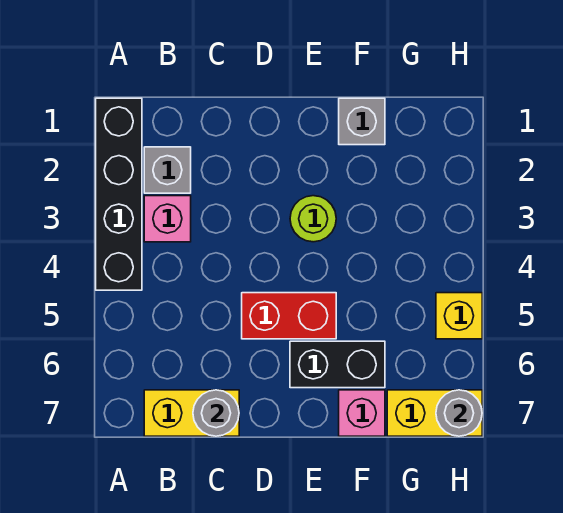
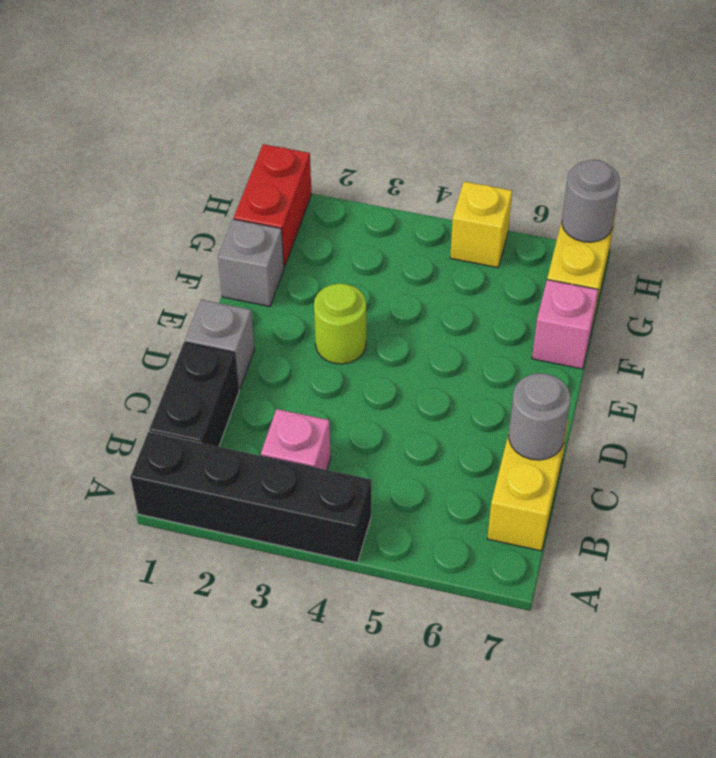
grey brick B2 level 1 -> grey brick D1 level 1
red brick D5:E5 level 1 -> red brick G1:H1 level 1
black brick E6:F6 level 1 -> black brick B1:C1 level 1

